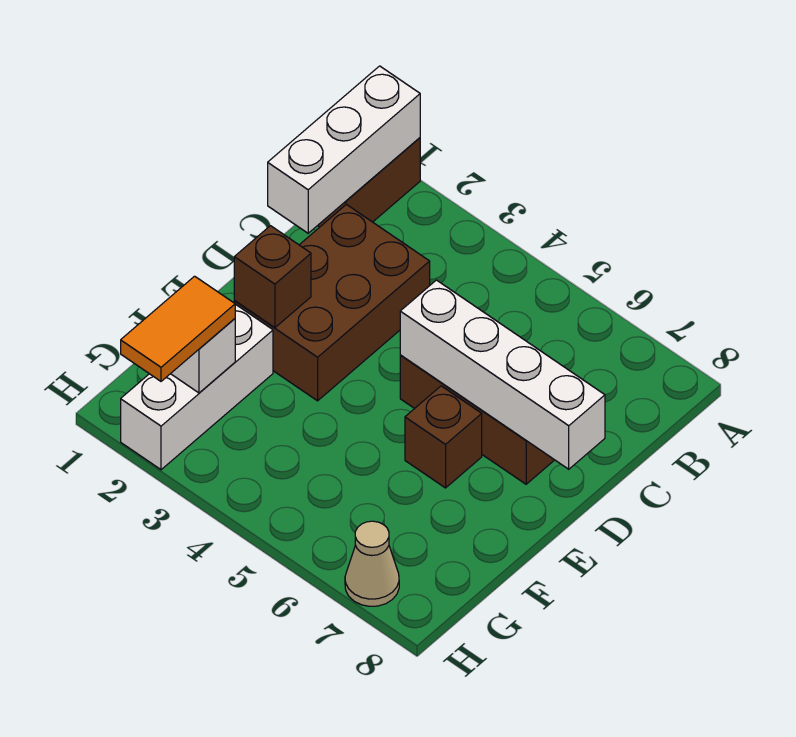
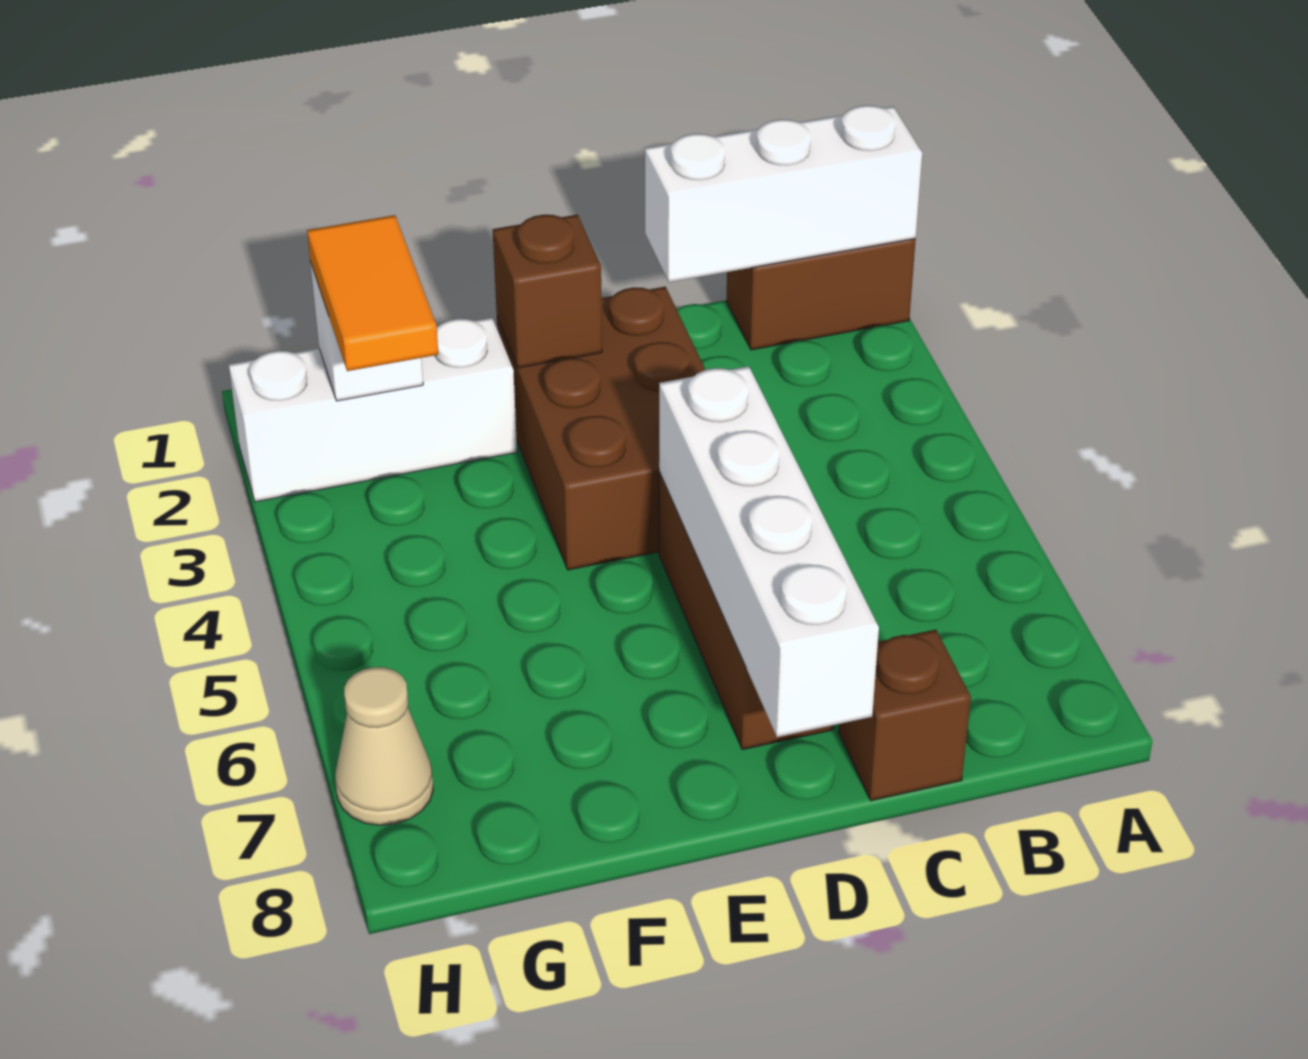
brown brick C2:E3 level 1 -> brown brick D2:E4 level 1
brown brick E6 level 1 -> brown brick C8 level 1
orange tile G2:H2 level 3 -> orange tile G2:G3 level 3

